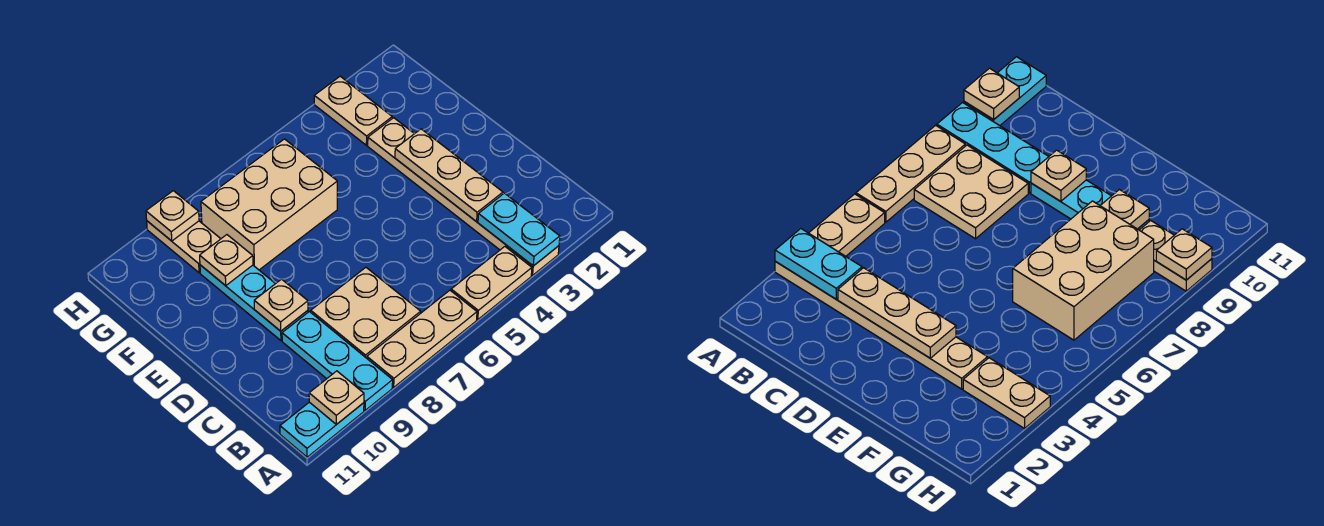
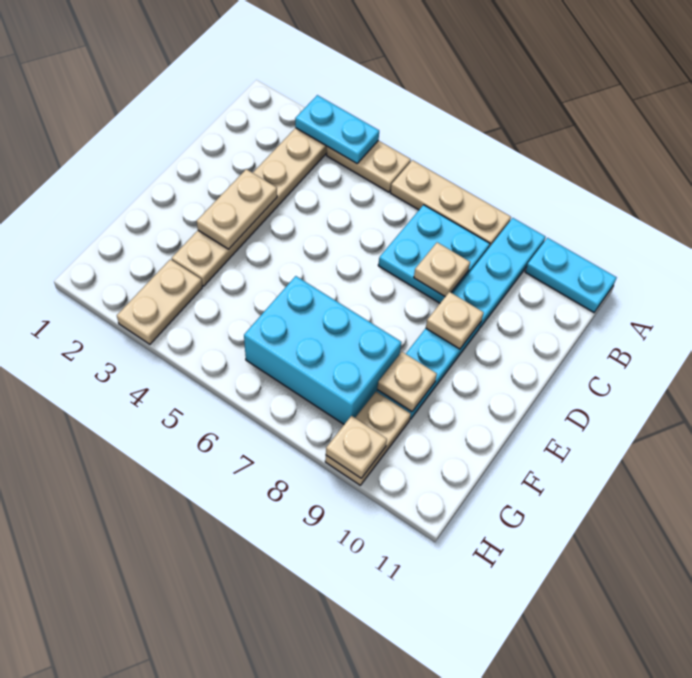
cyan plate A3:B3 level 2 -> cyan plate A3:A4 level 2
tan plate A10 level 2 -> tan plate C8 level 2
tan plate B7:C8 level 1 -> cyan plate B7:C8 level 1
tan plate C3:E3 level 2 -> tan plate D3:E3 level 2
tan brick F6:G8 level 1 -> cyan brick F6:G8 level 1

